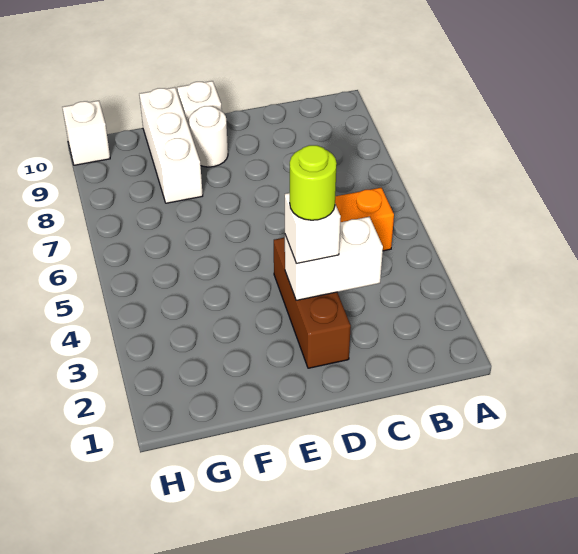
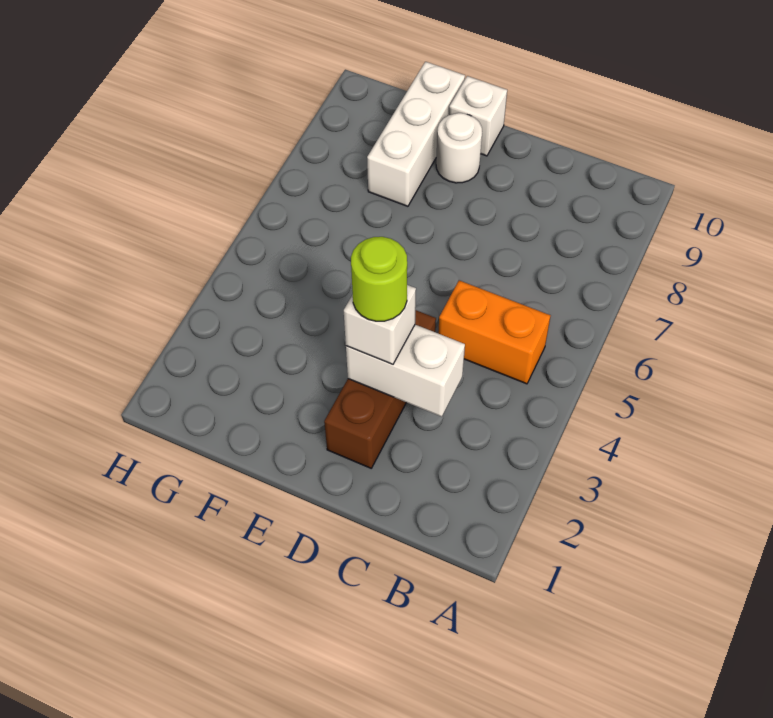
white brick H10 level 1 -> none

